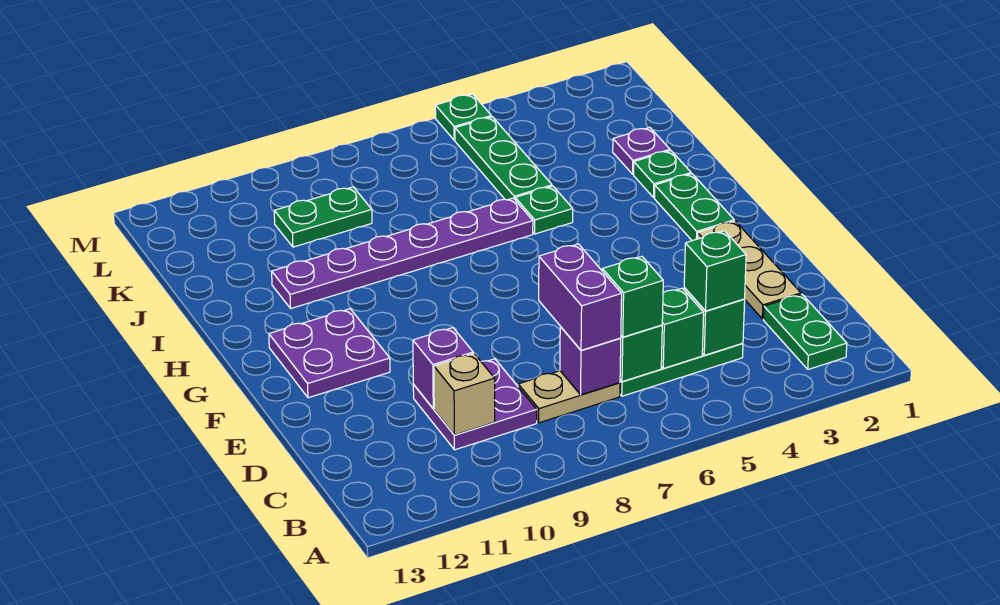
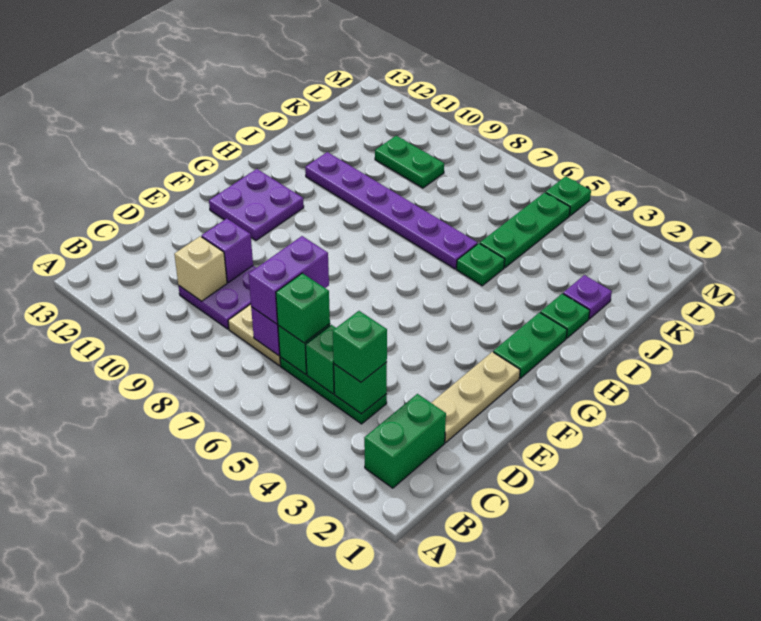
green plate B2:C2 level 1 -> green brick B2:C2 level 1

